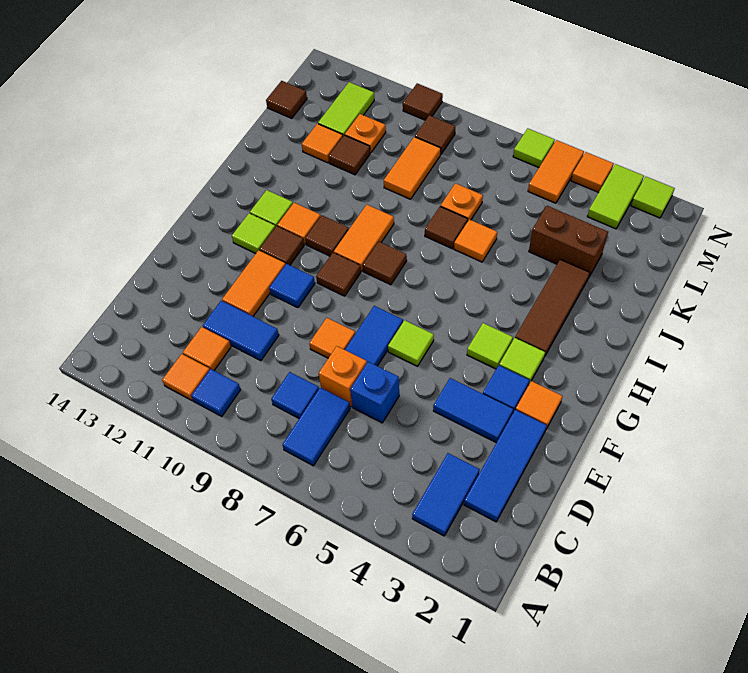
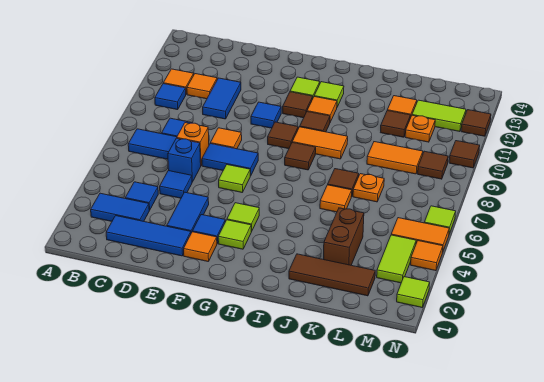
none -> blue tile C4 level 1
none -> blue tile D5 level 1
orange tile E11:F11 level 1 -> none
brown tile H3:J3 level 1 -> brown tile J2:L2 level 1
brown tile L14 level 1 -> brown tile N12 level 1
lime tile M3:N3 level 1 -> lime tile M3:M4 level 1

